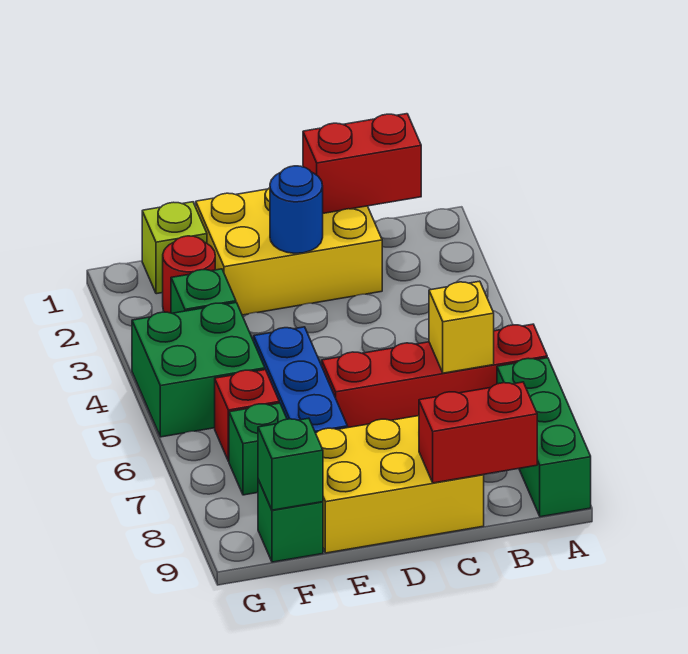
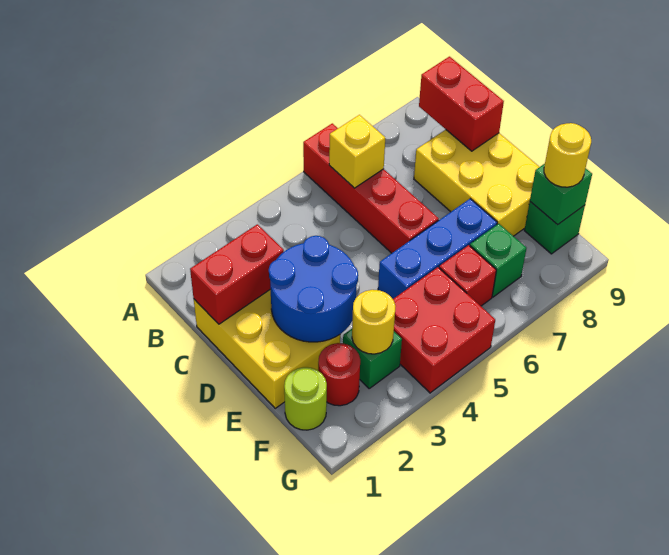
green brick A7:A9 level 1 -> none
red brick B1:C1 level 2 -> red brick C1:C2 level 2
blue round brick D2 level 2 -> blue round brick D2:E3 level 2
lime brick F1 level 1 -> lime round brick F1 level 1
none -> yellow round brick F3 level 2
green brick F4:G5 level 1 -> red brick F4:G5 level 1
none -> yellow round brick F9 level 3

